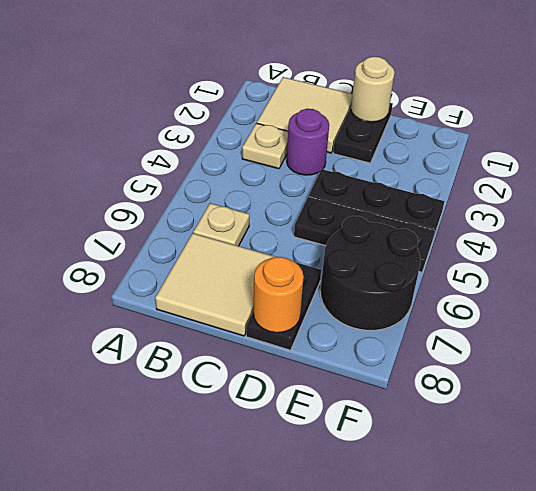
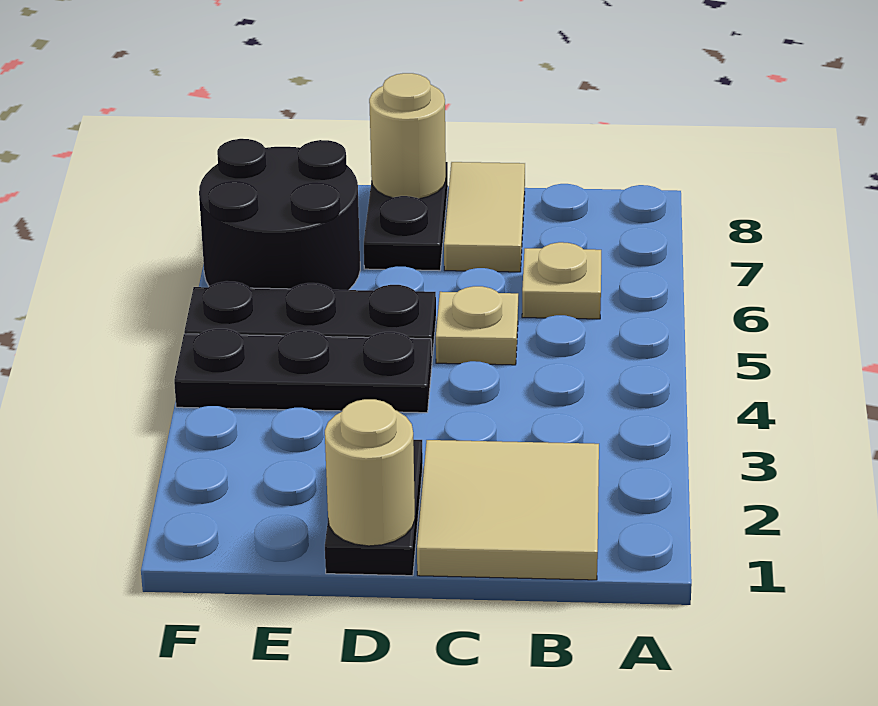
tan plate B3 level 1 -> tan plate C5 level 1
tan tile B7:C8 level 1 -> tan tile C7:C8 level 1
purple round brick C3 level 1 -> none
orange round brick D8 level 2 -> tan round brick D8 level 2

